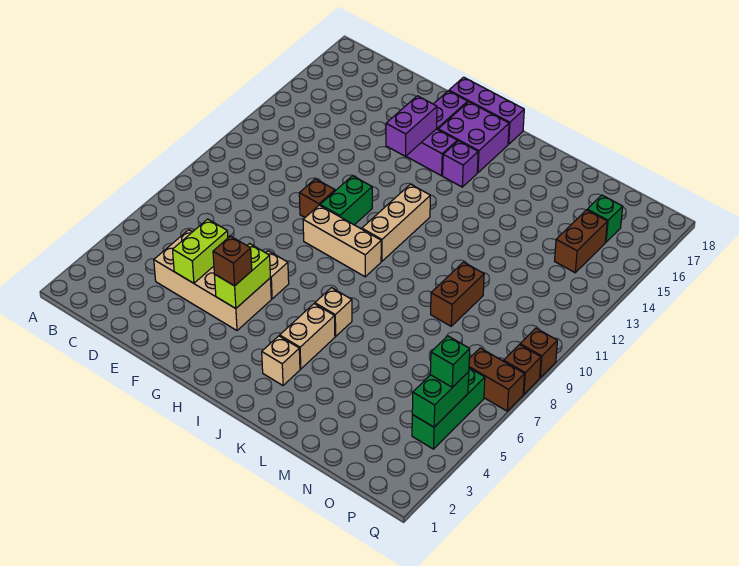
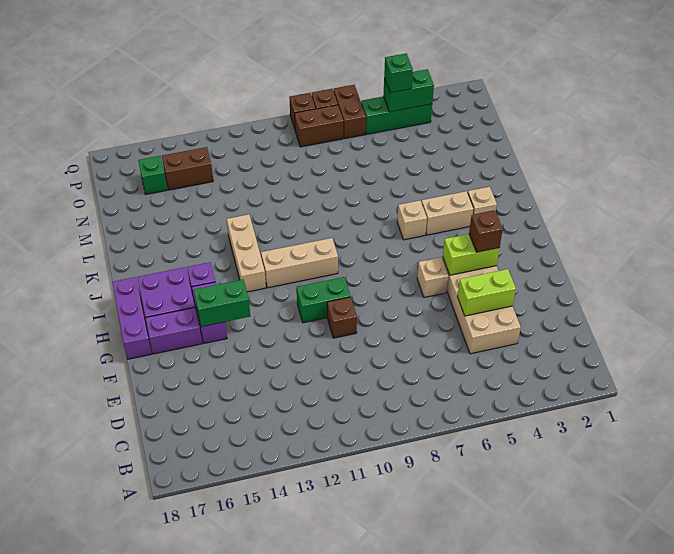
tan brick G9:I9 level 1 -> tan brick I13:K13 level 1
purple brick G14:G15 level 2 -> green brick G14:G15 level 2
brown brick M9:M10 level 1 -> brown brick P8:P9 level 1

